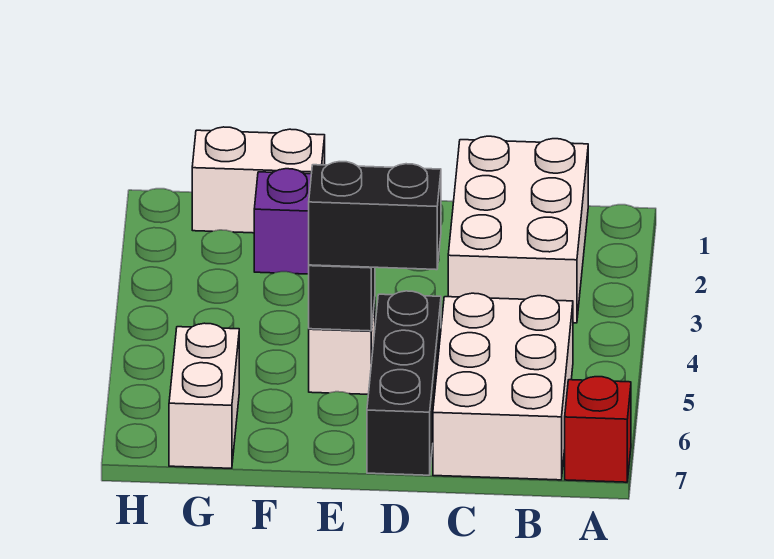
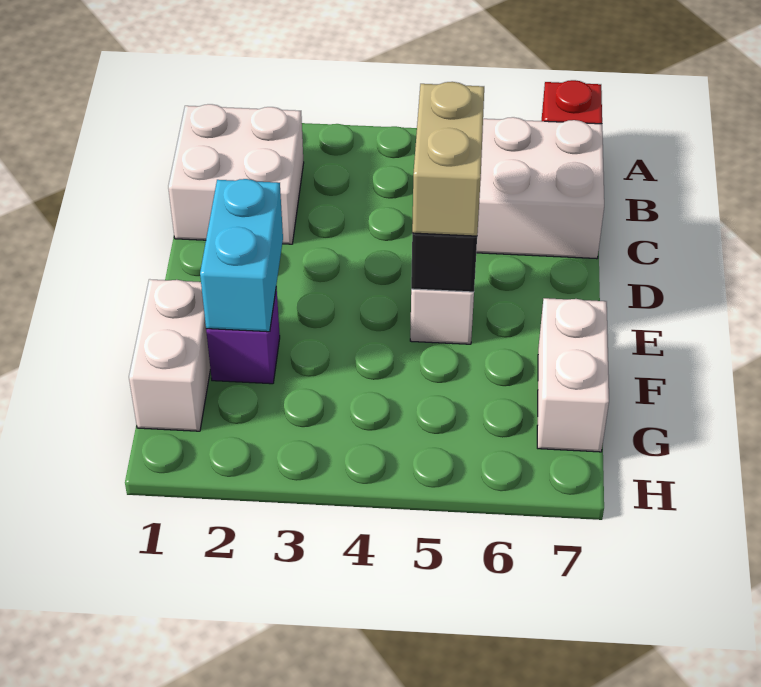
white brick B1:C3 level 1 -> white brick B1:C2 level 1
black brick D5:D7 level 1 -> none
black brick D5:E5 level 3 -> tan brick D5:E5 level 3
none -> cyan brick E2:F2 level 2
white brick G6:G7 level 1 -> white brick F7:G7 level 1

